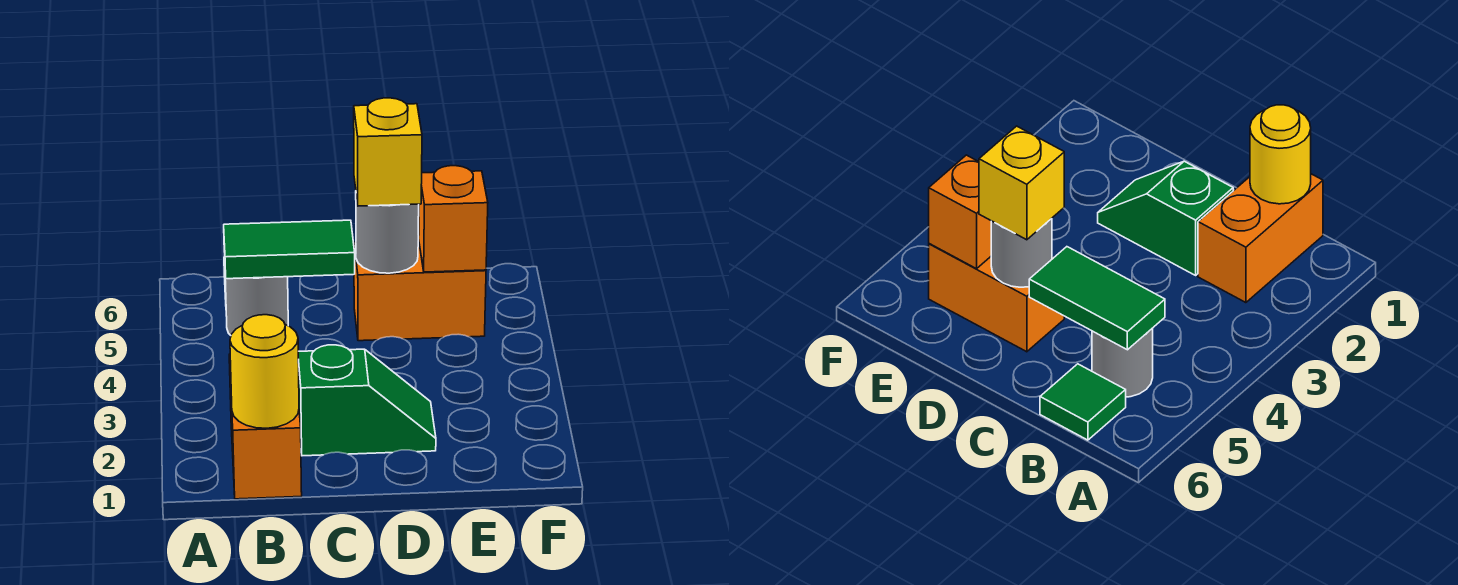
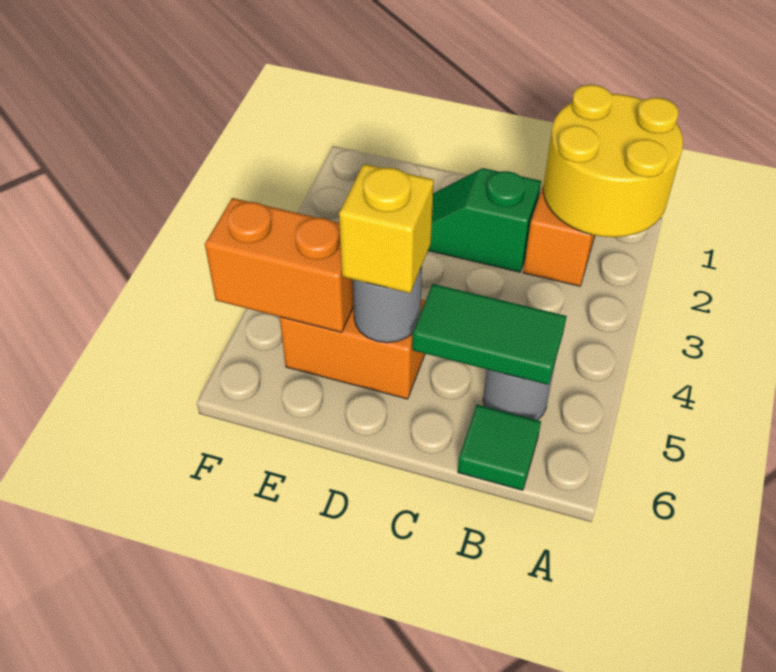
yellow round brick B1 level 2 -> yellow round brick A1:B2 level 2
orange brick E5 level 2 -> orange brick E5:F5 level 2

